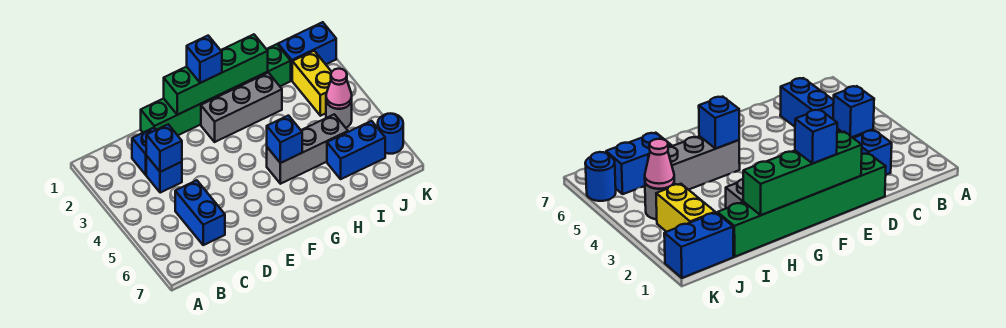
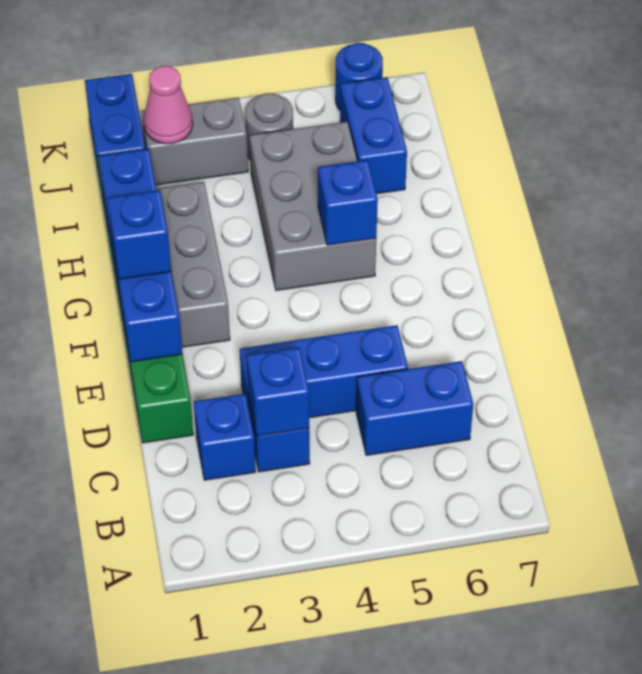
none -> blue brick D3:D5 level 1
green brick E1:H1 level 2 -> blue brick E1:H1 level 2
grey brick G5:I5 level 1 -> grey brick G4:I5 level 1
yellow brick J2:J3 level 1 -> grey brick J2:J3 level 1
pink cone J4 level 2 -> pink cone J2 level 2

